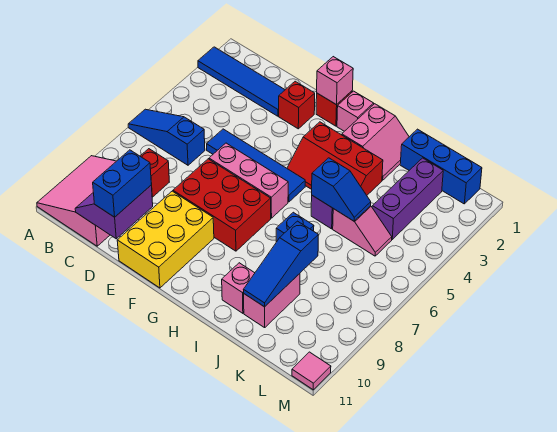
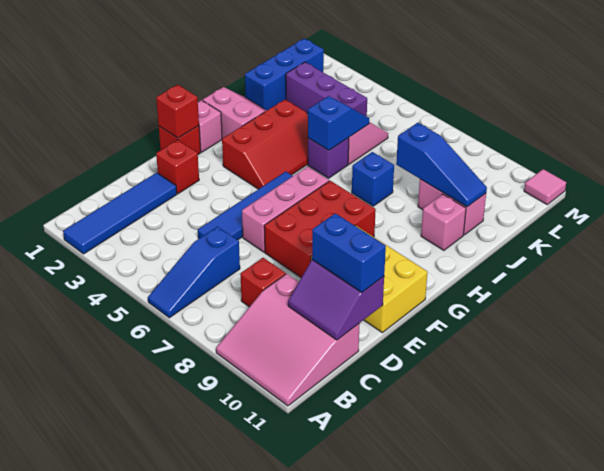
pink brick F1 level 2 -> red brick F1 level 2

